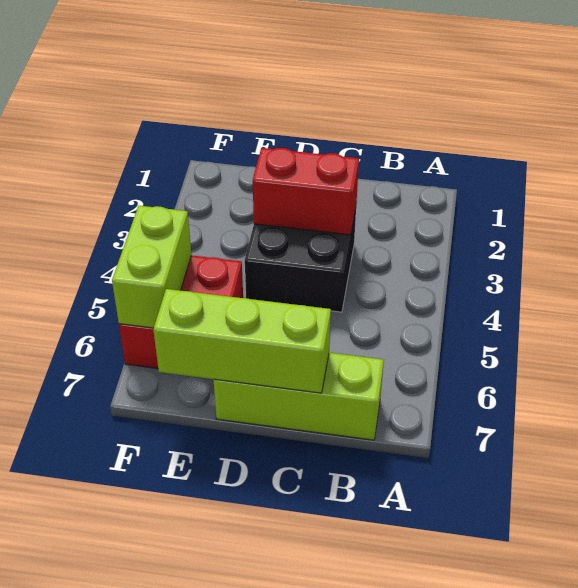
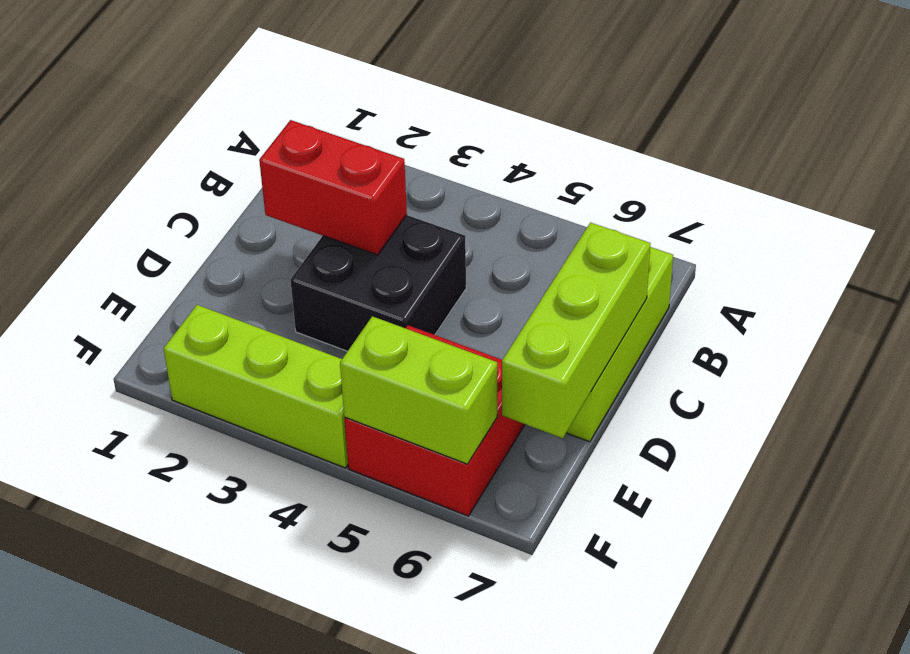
red brick C3:D3 level 2 -> red brick C2:C3 level 2
none -> lime brick F2:F4 level 1

